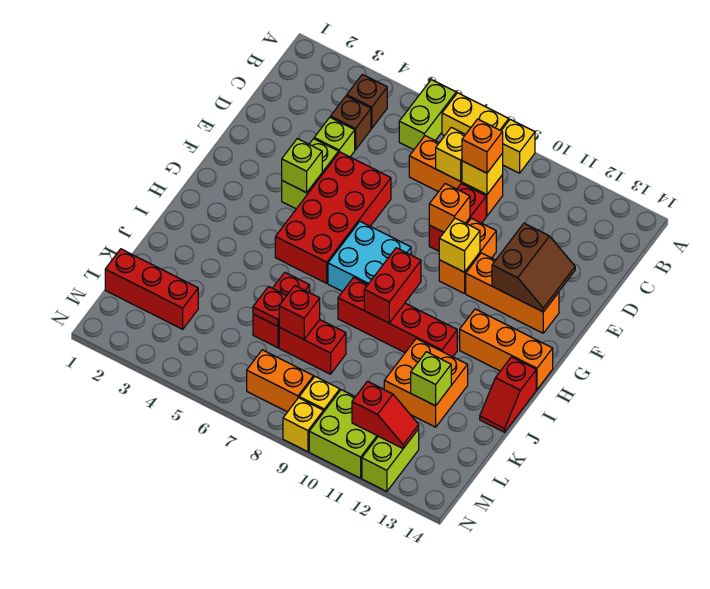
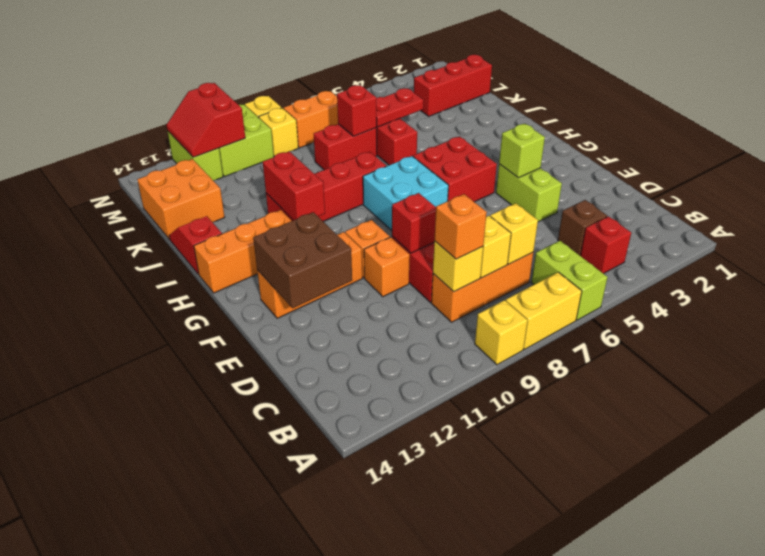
brown brick B4 level 1 -> red brick B4 level 1
lime brick D4 level 1 -> none
red brick E5:H6 level 1 -> red brick G5:H6 level 1
orange brick E9 level 2 -> red brick E9 level 2
brown slope E12:F13 level 2 top 12 -> brown brick E12:F13 level 2
yellow brick F10 level 2 -> yellow brick C7 level 2
red brick H9:I9 level 2 -> red brick H11:I11 level 2
orange brick J11:K12 level 1 -> orange brick K13:L14 level 1
red plate K6 level 2 -> red plate K5:K6 level 2
lime brick K12 level 2 -> none
red slope M11:M12 level 2 top 11 -> red slope M11:N12 level 2 top 11

